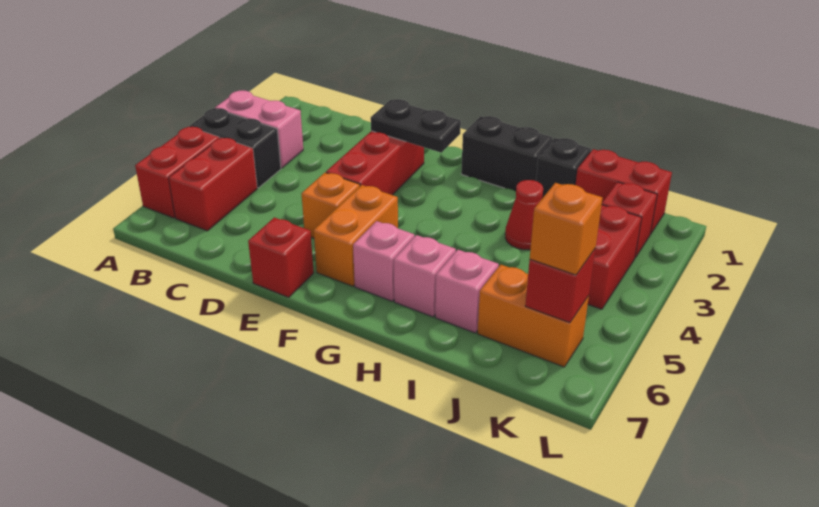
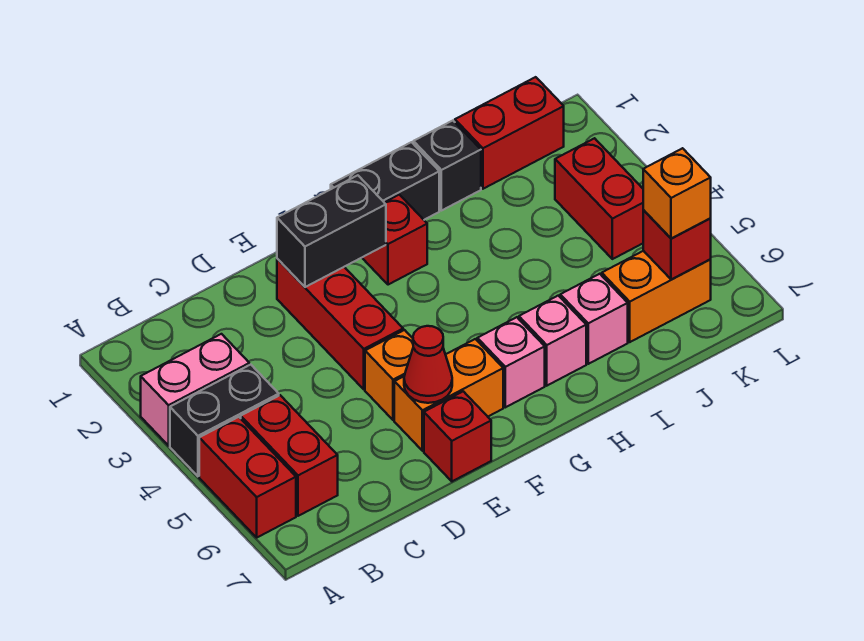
black plate E2:F2 level 2 -> black brick E2:F2 level 2
orange brick F5:F6 level 1 -> orange brick E6:F6 level 1
red cone I3 level 1 -> red cone E6 level 2
red brick K2 level 1 -> red brick G2 level 1

